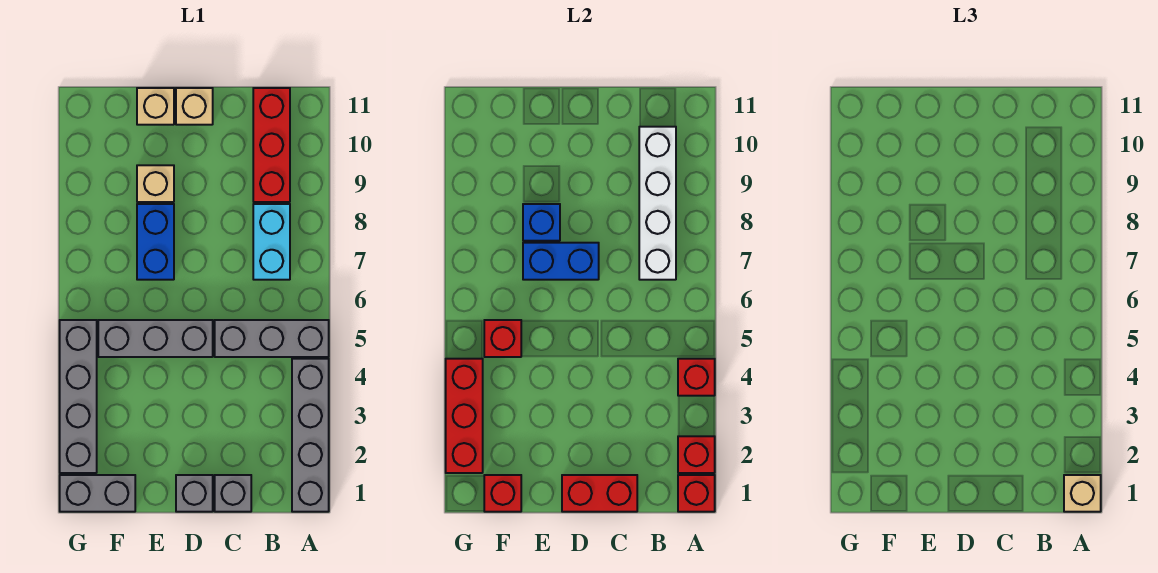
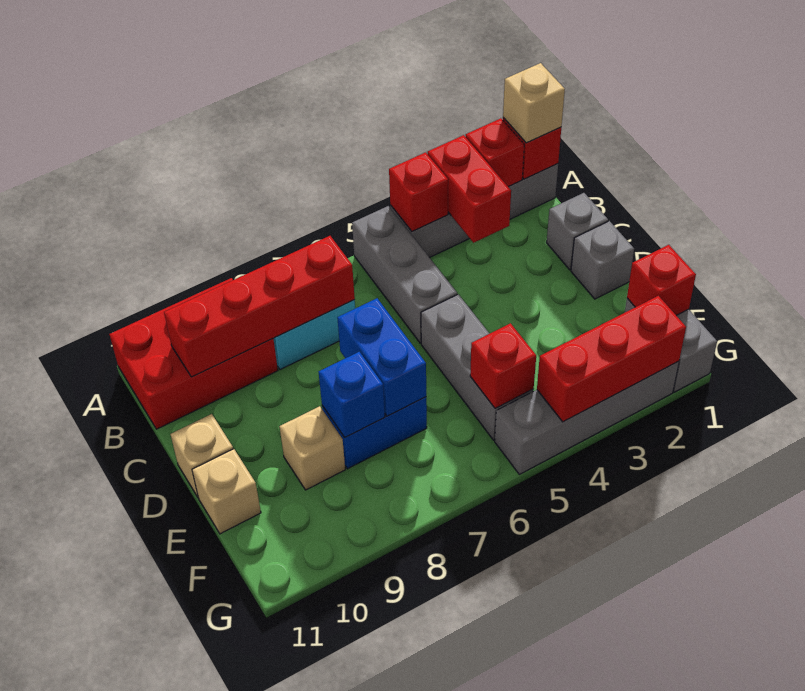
white brick B7:B10 level 2 -> red brick B7:B10 level 2
red brick B9:B11 level 1 -> red brick A9:B11 level 1
red brick C1:D1 level 2 -> red brick A3:B3 level 2

